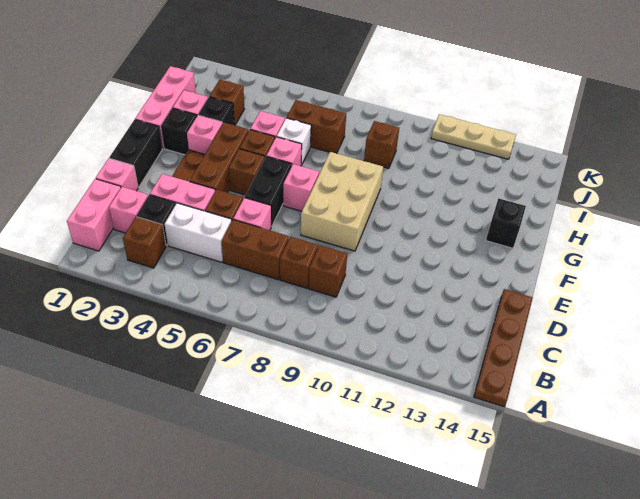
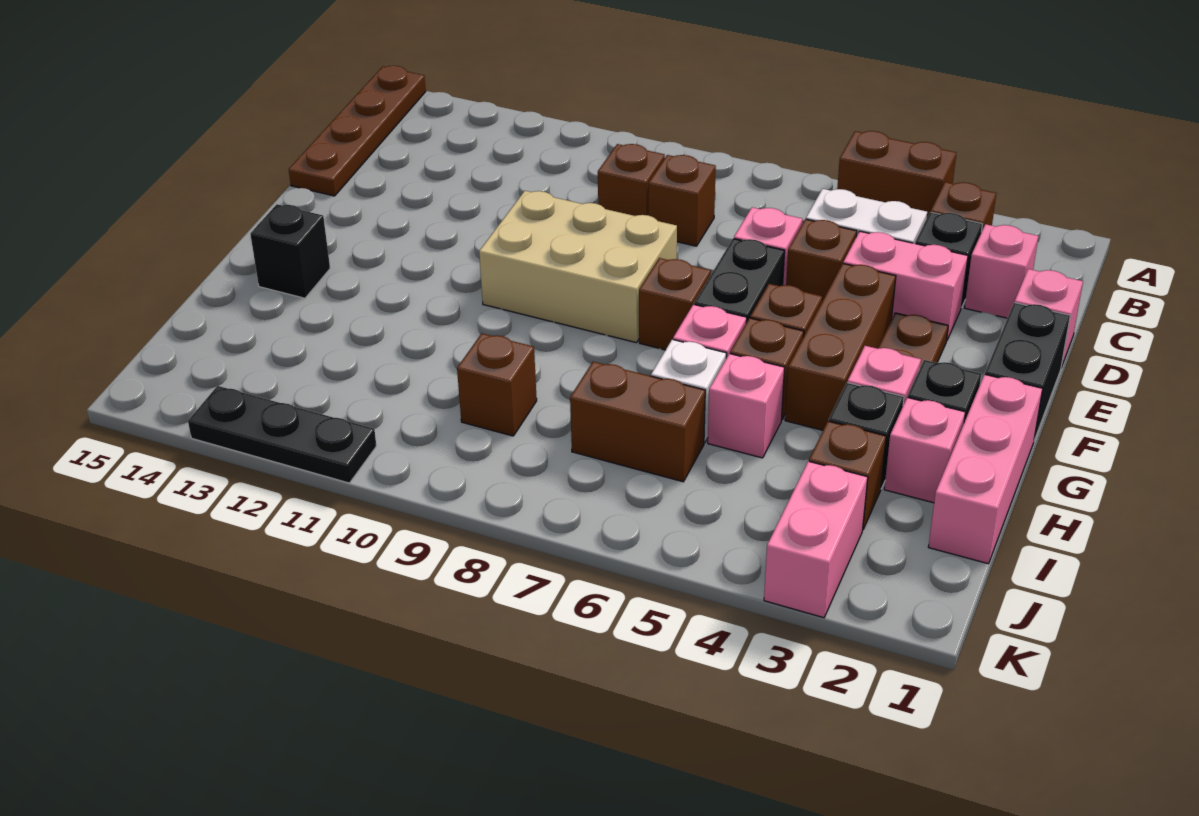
pink brick B1:C1 level 1 -> pink brick J3:K3 level 1
brown brick C6:C7 level 1 -> brown brick A4:A5 level 1
tan brick E8:G9 level 1 -> tan brick E8:F10 level 1
pink brick F7 level 1 -> brown brick F7 level 1
tan plate K11:K13 level 1 -> black plate K11:K13 level 1

